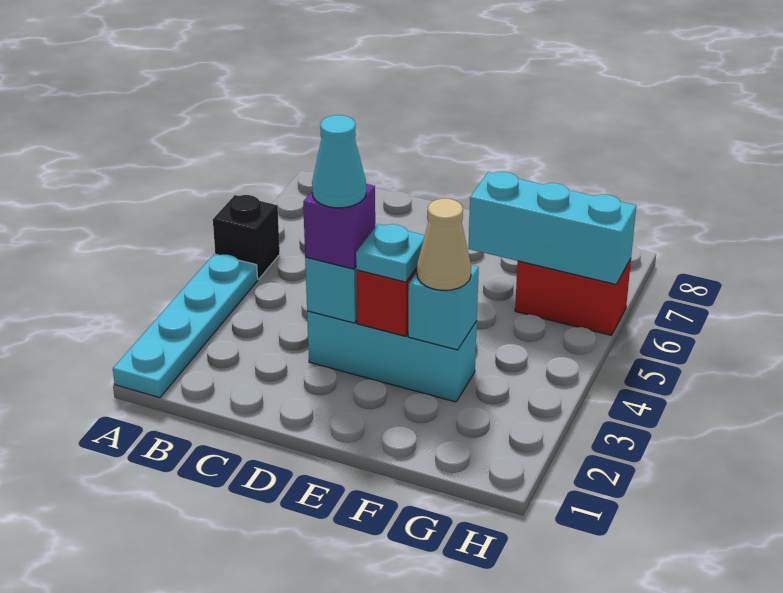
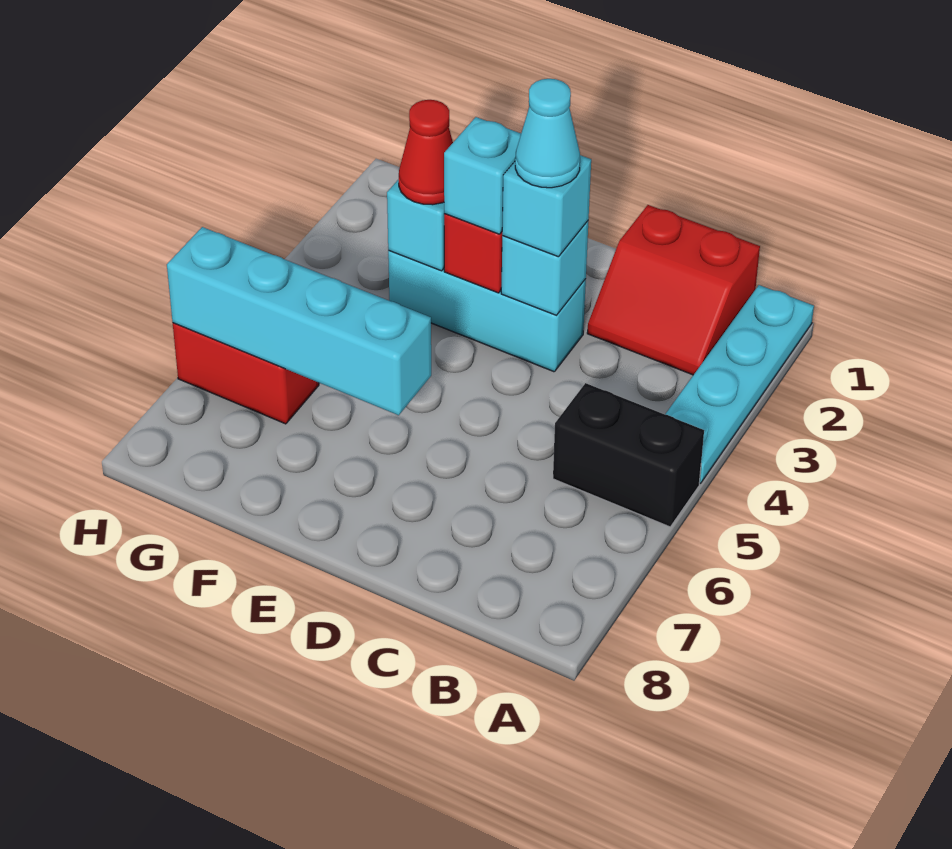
black brick A5 level 1 -> black brick A5:B5 level 1
none -> red slope B1:C2 level 1 top 1
purple brick D3 level 3 -> cyan brick D3 level 3
cyan plate E3 level 3 -> cyan brick E3 level 3
tan cone F3 level 3 -> red cone F3 level 3
cyan brick F6:H6 level 2 -> cyan brick E6:H6 level 2

